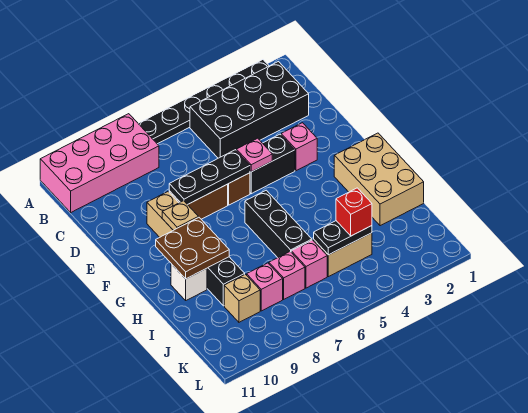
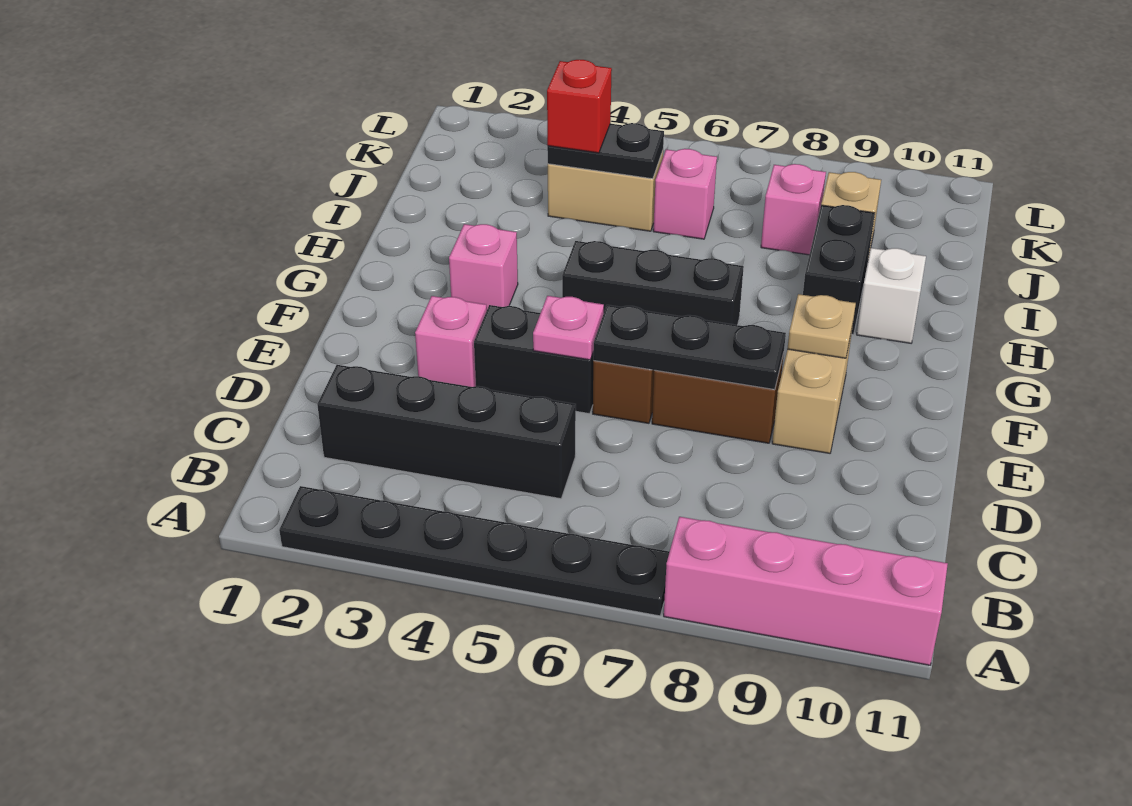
pink brick A8:B11 level 1 -> pink brick A8:A11 level 1
black brick B2:C5 level 1 -> black brick C2:C5 level 1
tan brick G1:I2 level 1 -> none
black brick G6:I6 level 1 -> black brick G5:G7 level 1
brown plate G9:H10 level 2 -> none
pink brick J7 level 1 -> pink brick G3 level 1

